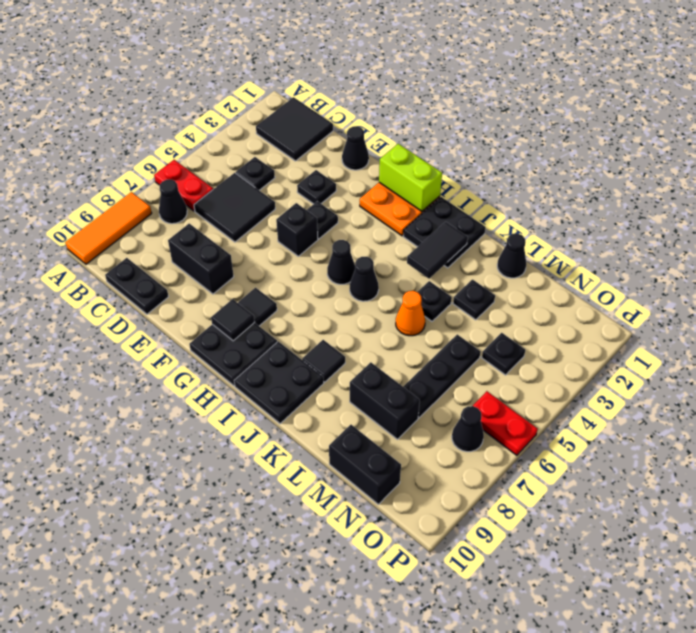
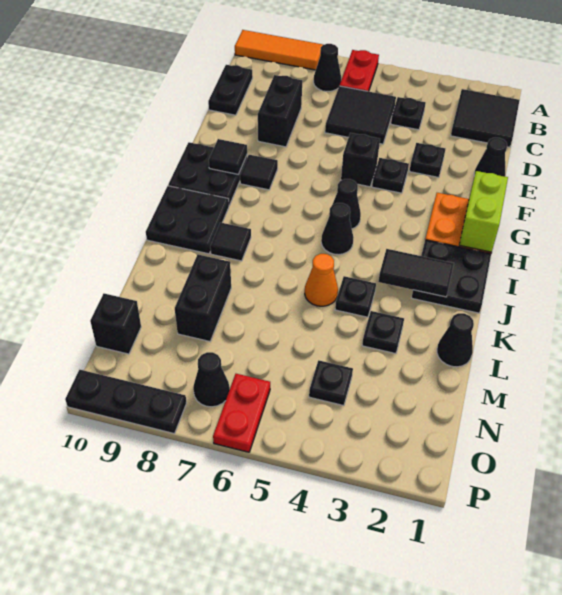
black plate M5:M7 level 1 -> black plate P8:P10 level 1
black brick M10:N10 level 1 -> black brick N10 level 1

